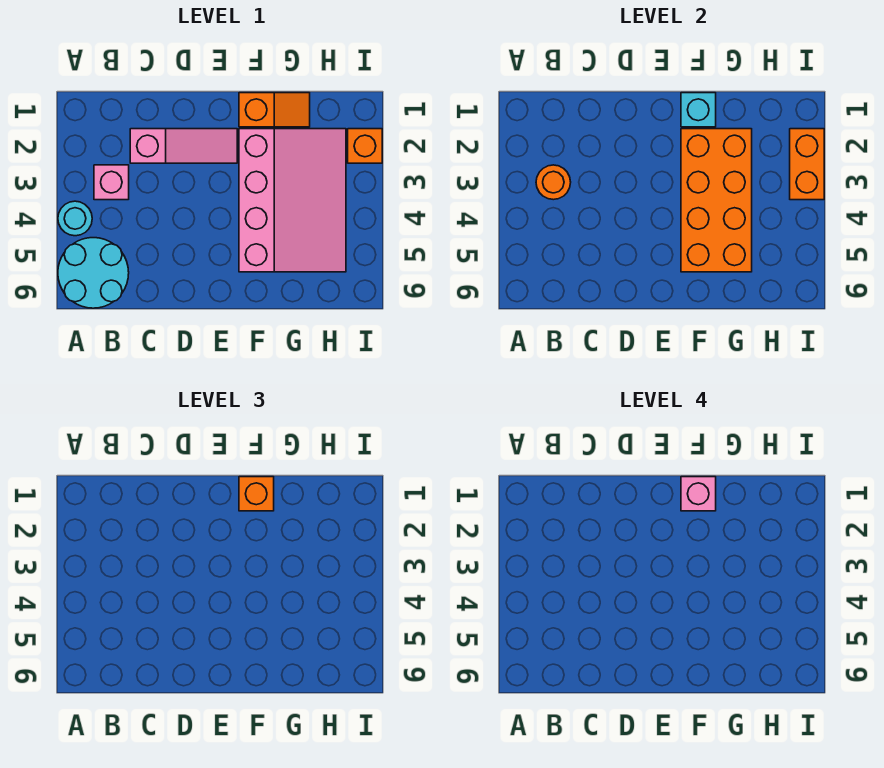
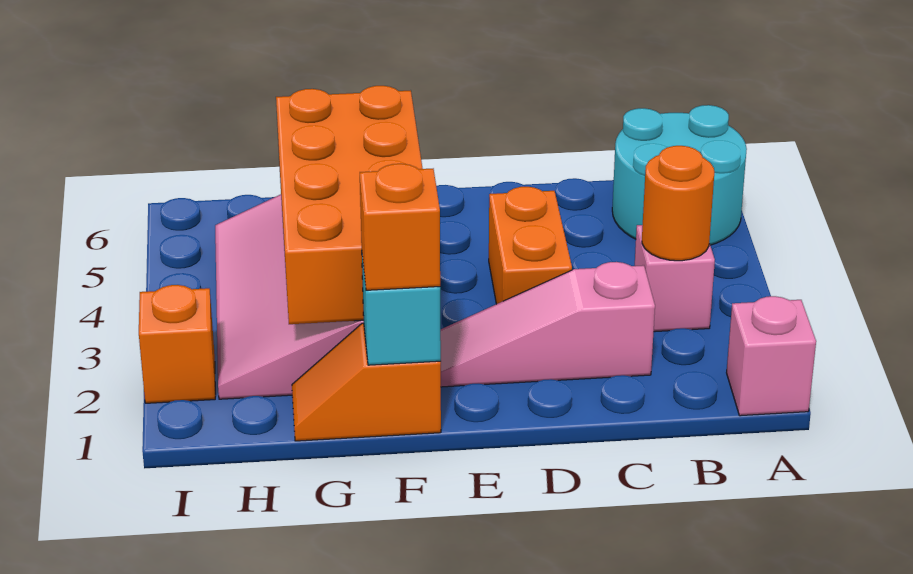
cyan round brick A4 level 1 -> none
pink brick F1 level 4 -> pink brick A1 level 1
orange brick I2:I3 level 2 -> orange brick D3:D4 level 1

